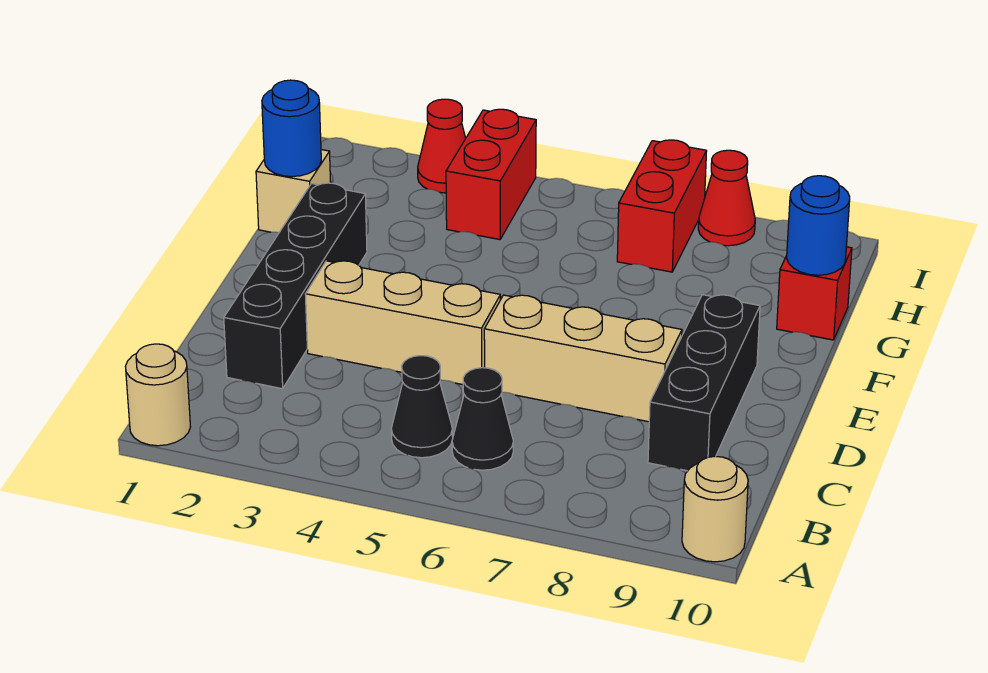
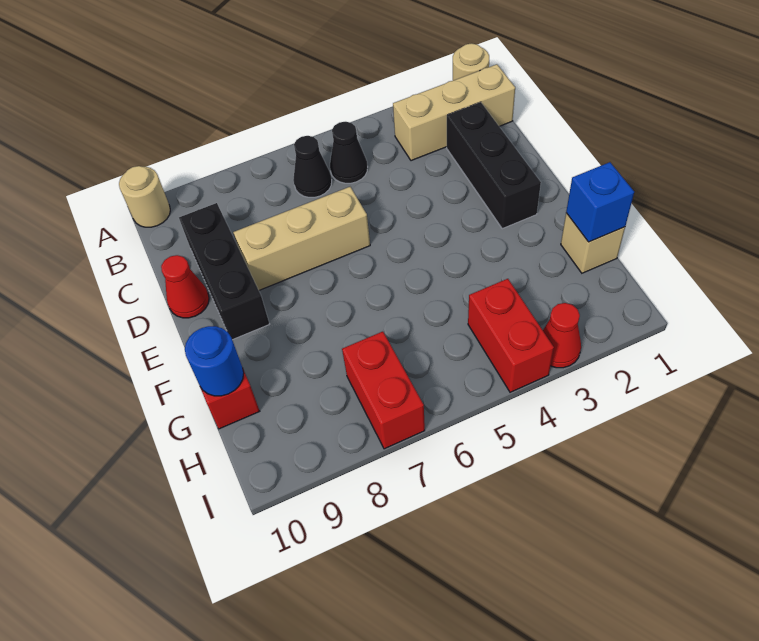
black brick C2:F2 level 1 -> black brick C2:E2 level 1
tan brick D3:D5 level 1 -> tan brick B1:B3 level 1
blue round brick G1 level 2 -> blue brick G1 level 2
red cone I8 level 1 -> red cone D10 level 1

